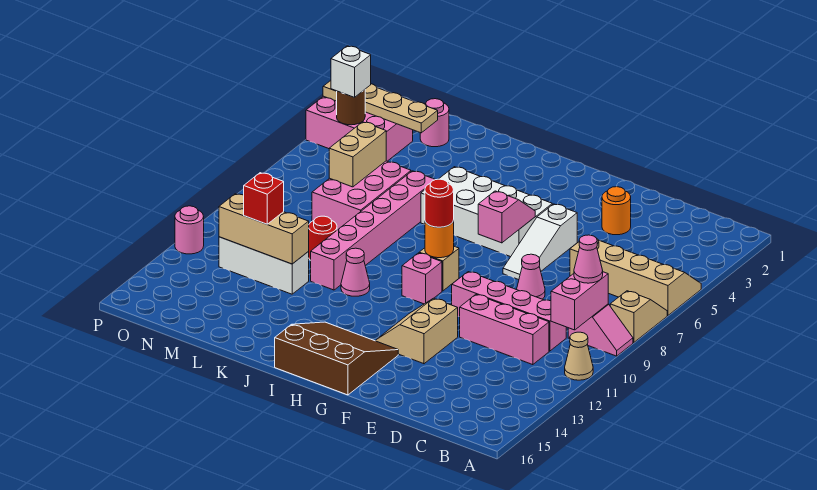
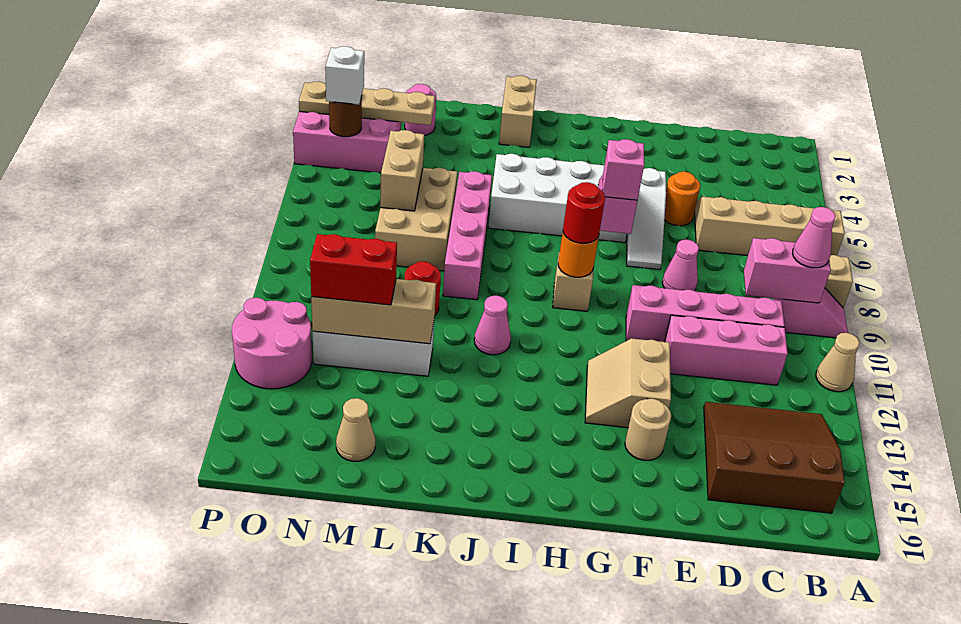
pink brick B9:B10 level 2 -> pink brick B9:C9 level 2
orange round brick E3 level 1 -> orange round brick E5 level 1
none -> tan round brick F14 level 1
brown slope G14:I16 level 1 top 16 -> brown slope B13:D15 level 1 top 15
pink brick H10 level 1 -> pink brick G7 level 3
none -> tan brick J1:J2 level 1
pink brick K6:K11 level 1 -> pink brick K6:K9 level 1
pink brick L6:M8 level 1 -> tan brick L6:M8 level 1
red brick M12 level 3 -> red brick M12:N12 level 3
none -> tan cone M15 level 1
pink round brick P12 level 1 -> pink round brick O12:P13 level 1

